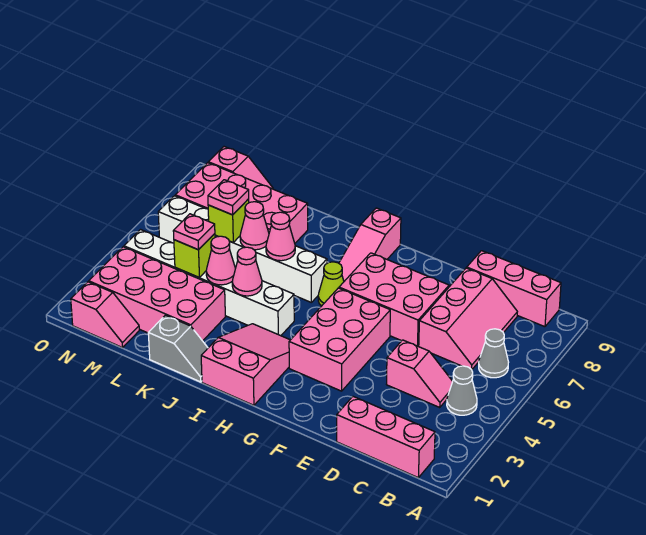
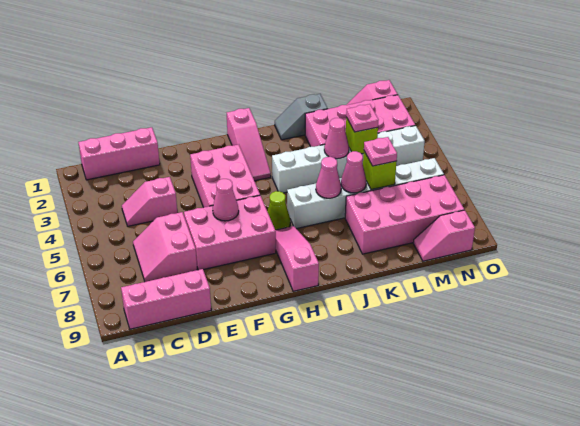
grey cone B4 level 1 -> none
grey cone B6 level 1 -> none
pink slope C6:D8 level 1 top D -> pink slope C6:D7 level 1 top D
pink slope H1:I3 level 1 top 1 -> pink slope H1:H3 level 1 top 1
pink cone J4 level 2 -> pink cone F6 level 2

